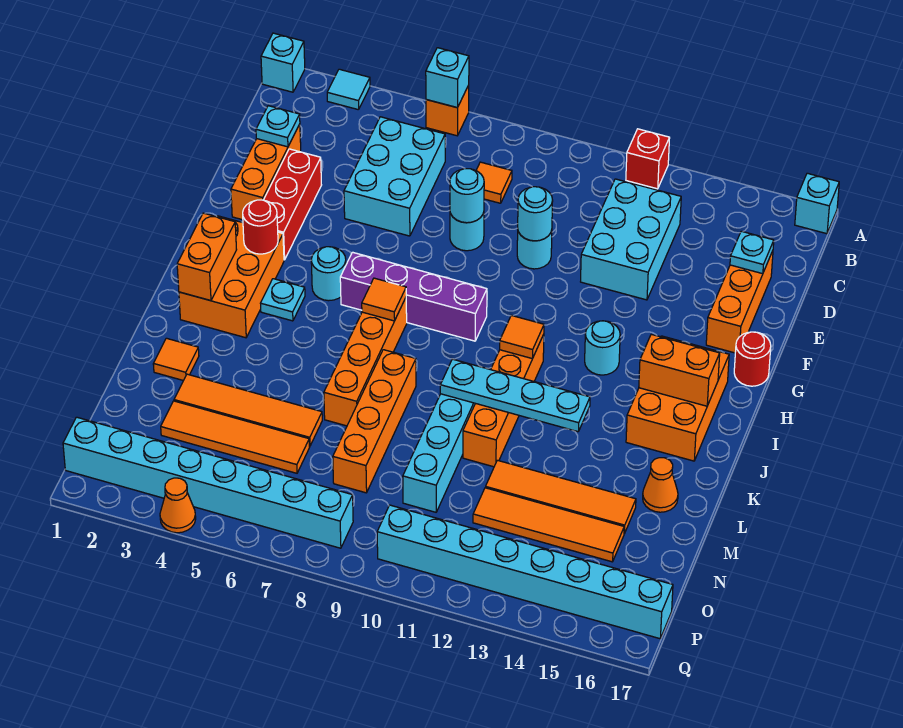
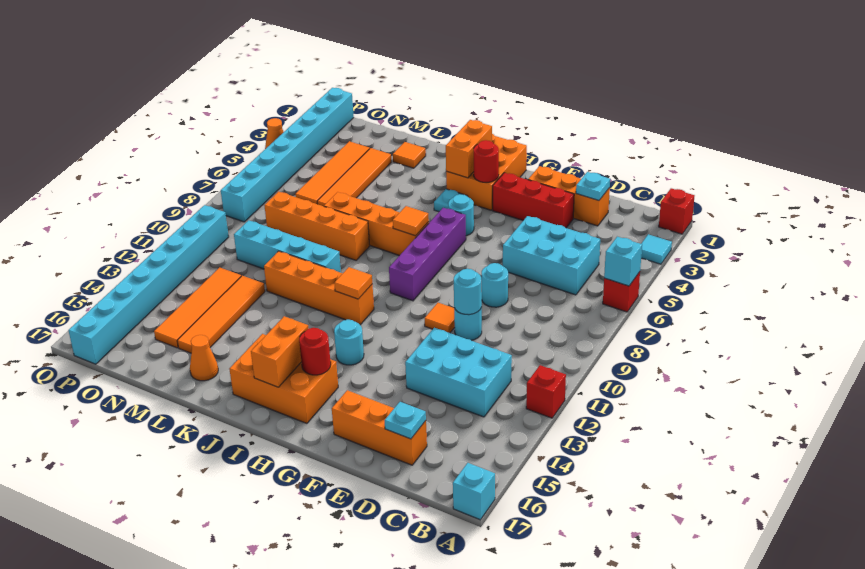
cyan brick A1 level 1 -> red brick A1 level 1
orange brick A6 level 1 -> red brick A6 level 1
orange tile C8 level 1 -> orange tile F10 level 1
cyan round brick E8 level 2 -> none
red round brick G17 level 1 -> red round brick H15 level 2
orange brick H2:J3 level 1 -> orange brick H1:I3 level 1
orange brick I2:J2 level 2 -> orange brick I2:I3 level 2
cyan plate K10:K13 level 2 -> none

